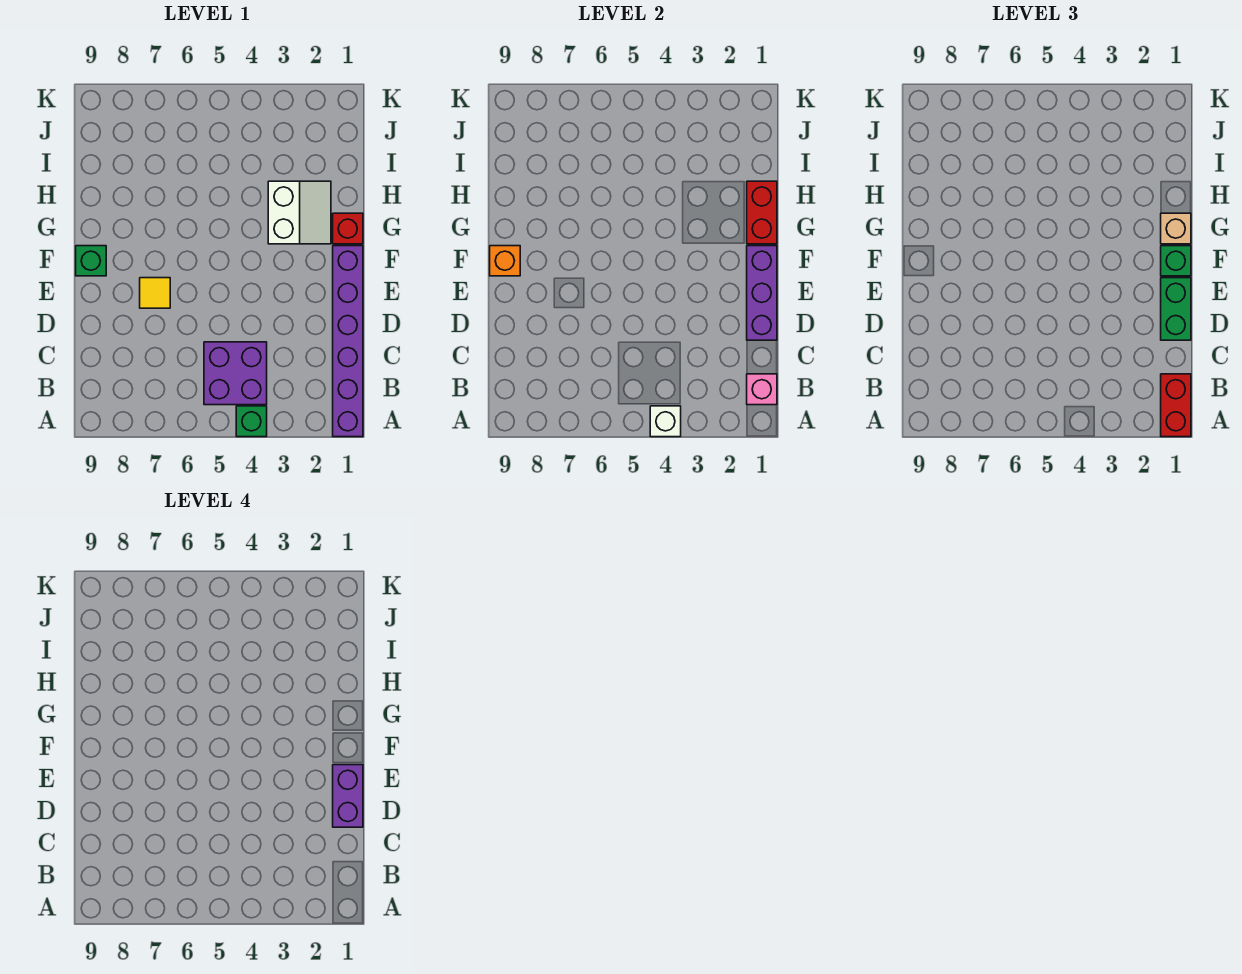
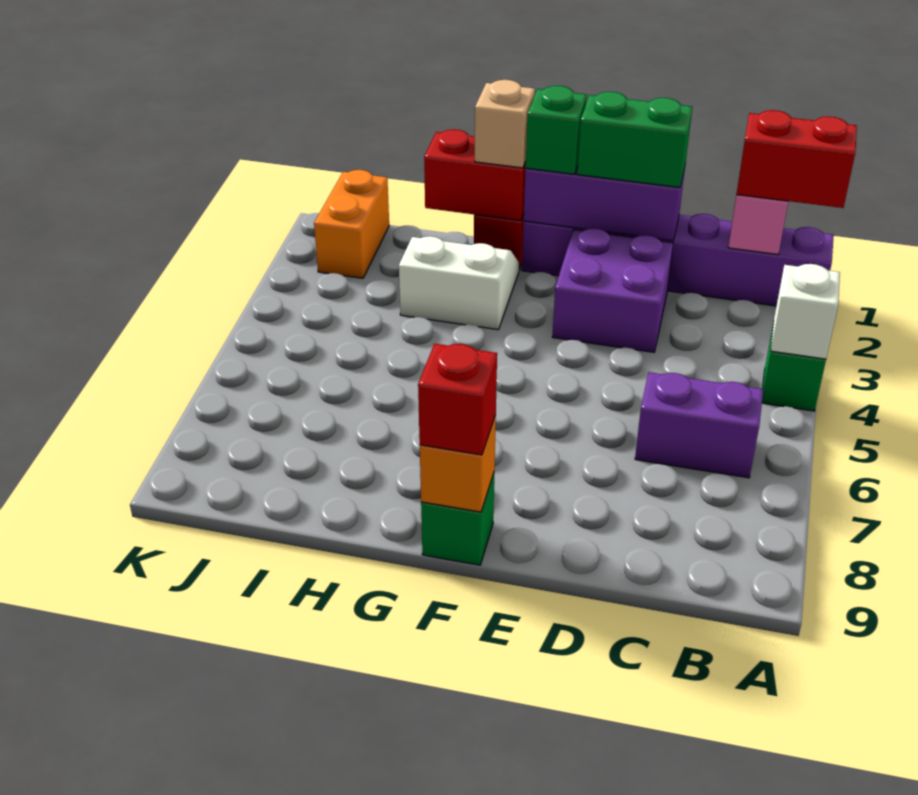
purple brick B4:C5 level 1 -> purple brick D2:E3 level 1
purple brick D1:E1 level 4 -> purple brick B6:C6 level 1
yellow tile E7 level 1 -> none
none -> red brick F9 level 3
none -> orange brick J1:J2 level 1

